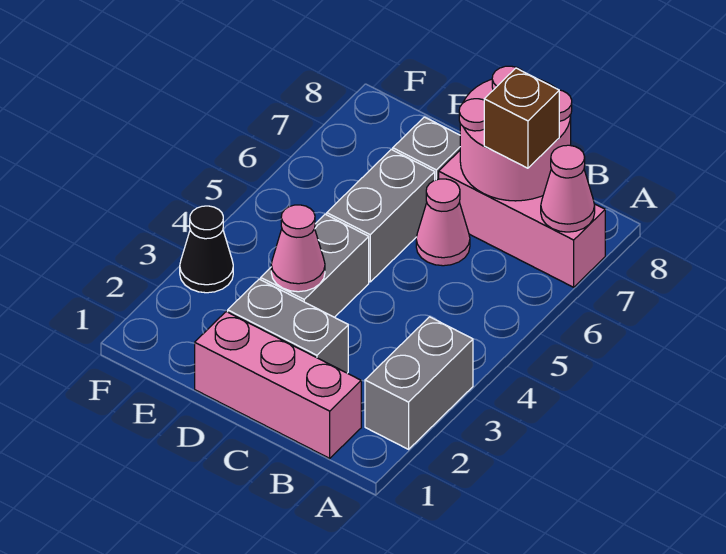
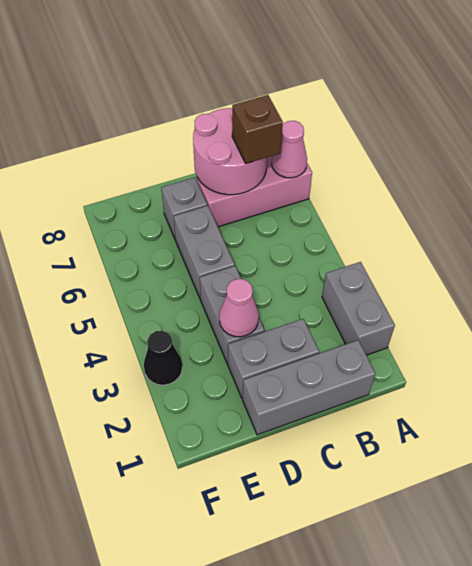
pink brick B1:D1 level 1 -> grey brick B1:D1 level 1
pink cone C6 level 1 -> none

